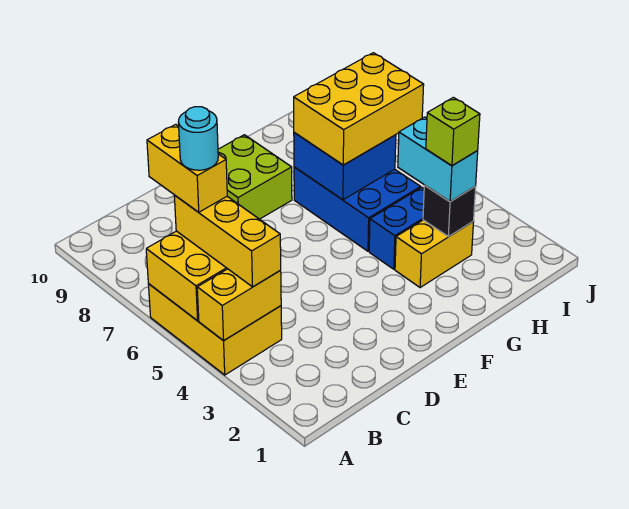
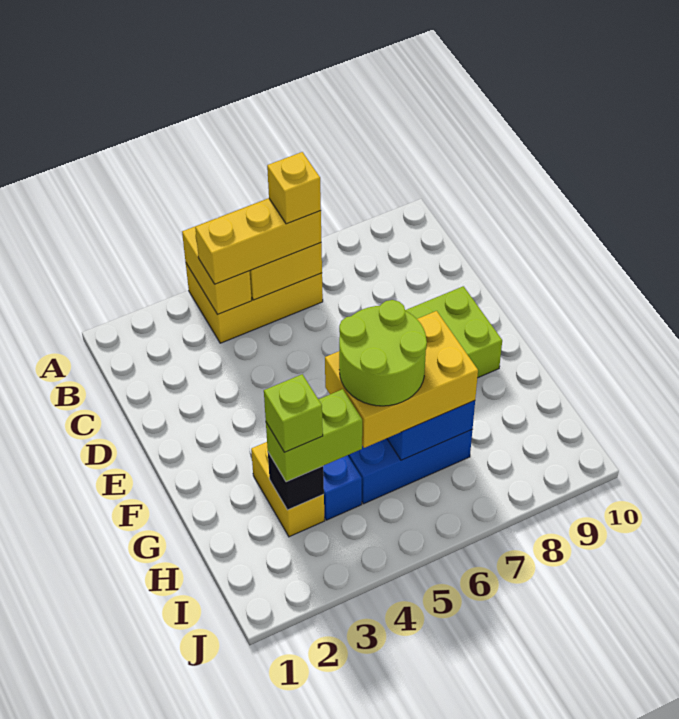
yellow brick B6:B7 level 4 -> yellow brick B6 level 4
cyan round brick B6 level 5 -> none
none -> lime round brick G5:H6 level 4
yellow brick G6:I7 level 3 -> yellow brick G5:H7 level 3
cyan brick H3:H4 level 3 -> lime brick H3:H4 level 3

